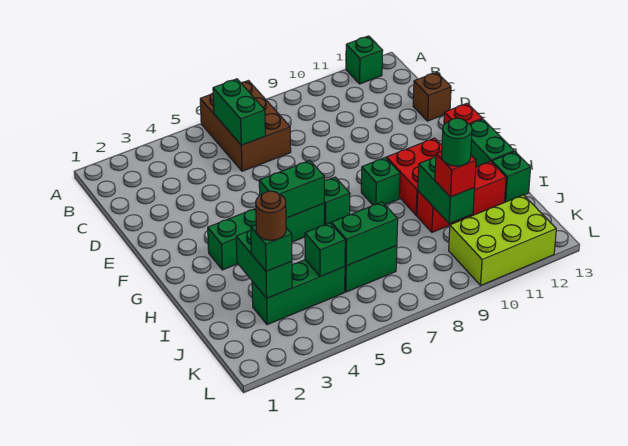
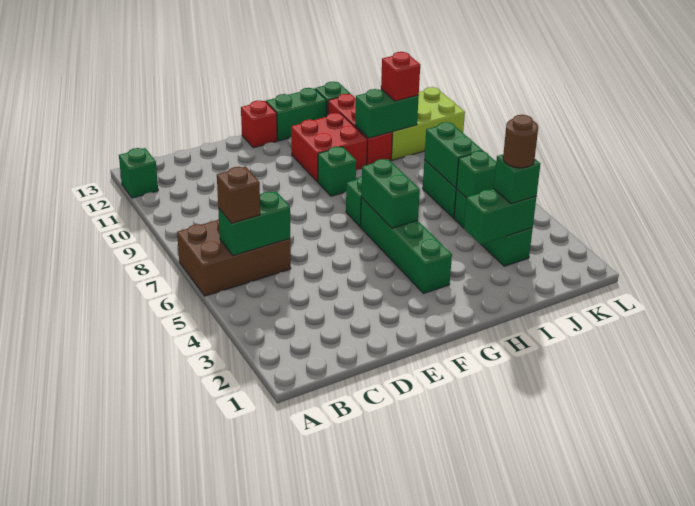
brown brick D13 level 1 -> brown brick B6 level 3
green round brick J10 level 4 -> none
lime brick K10:L12 level 1 -> lime brick J10:L11 level 1

